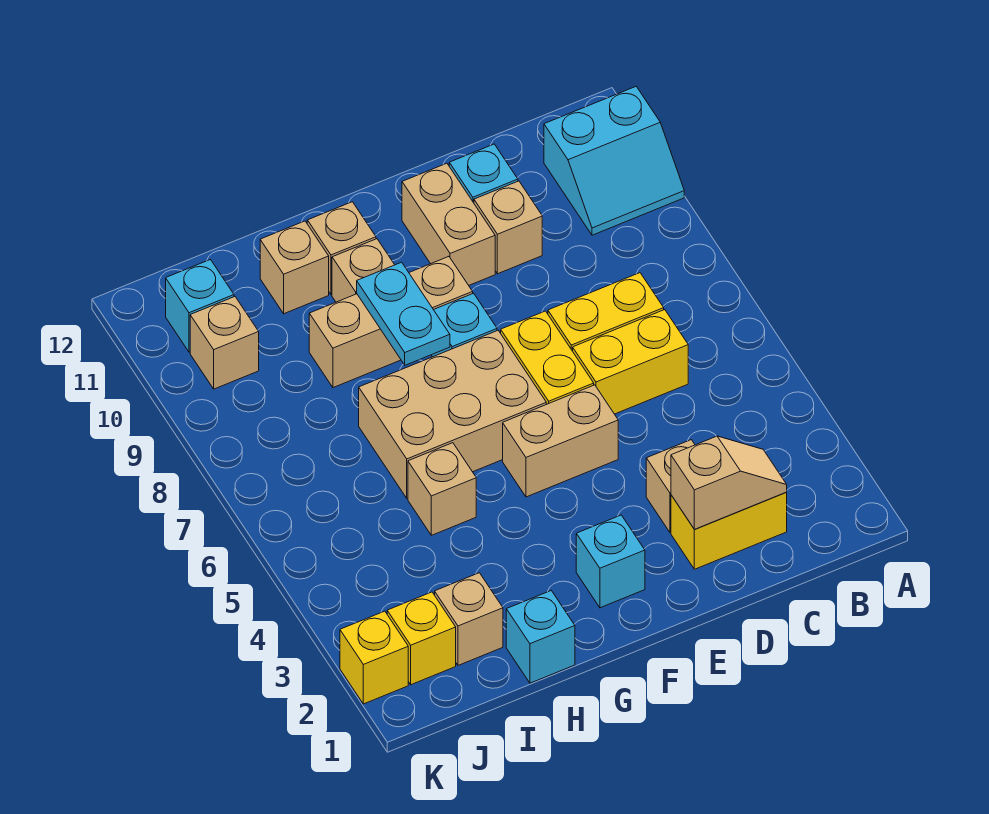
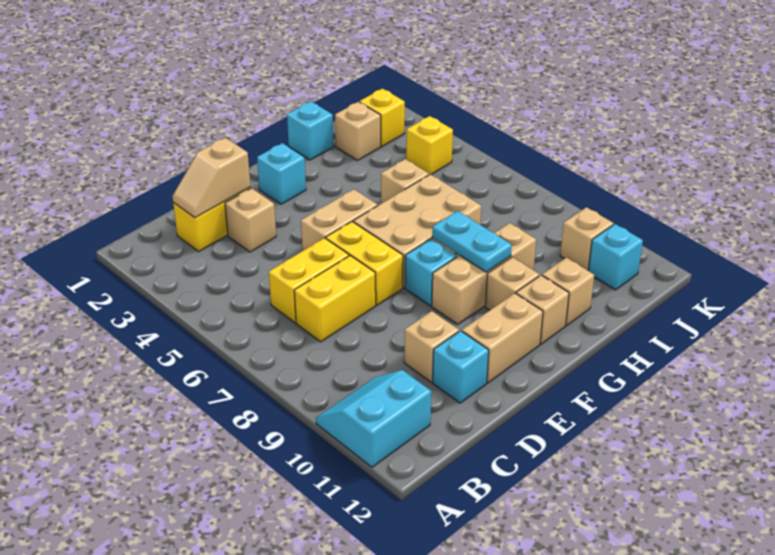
tan brick E10:E11 level 1 -> tan brick E11:F11 level 1
yellow brick K2 level 1 -> yellow brick J4 level 1

